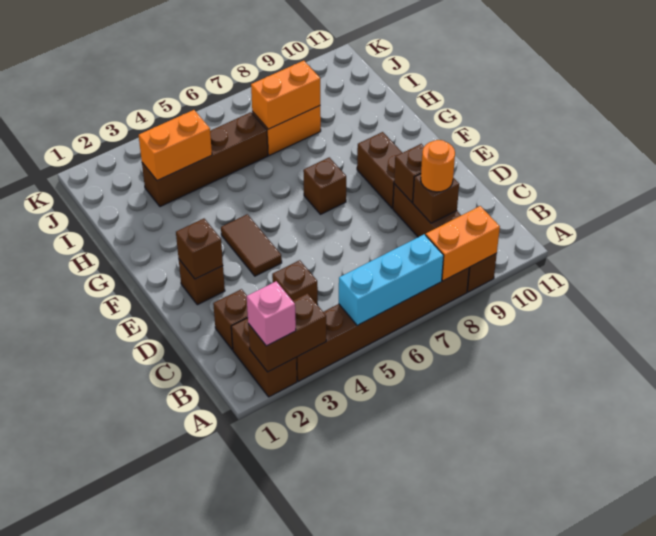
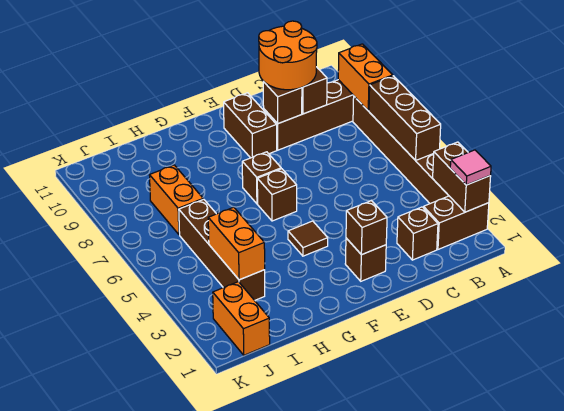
pink brick A2 level 3 -> pink tile A2 level 3
cyan brick A5:A7 level 2 -> brown brick A5:A7 level 2
brown brick C4 level 1 -> brown brick F6 level 1
orange round brick C9 level 3 -> orange round brick C9:D10 level 3
brown tile E4:F4 level 1 -> brown tile F4 level 1
brown brick E9:F9 level 1 -> brown brick E9:E10 level 1
orange brick I7:I8 level 2 -> orange brick J1:J2 level 1

